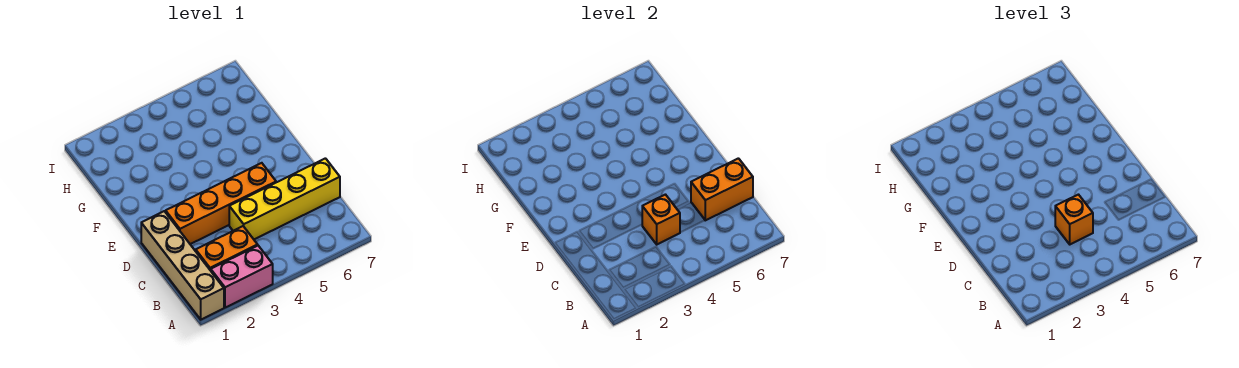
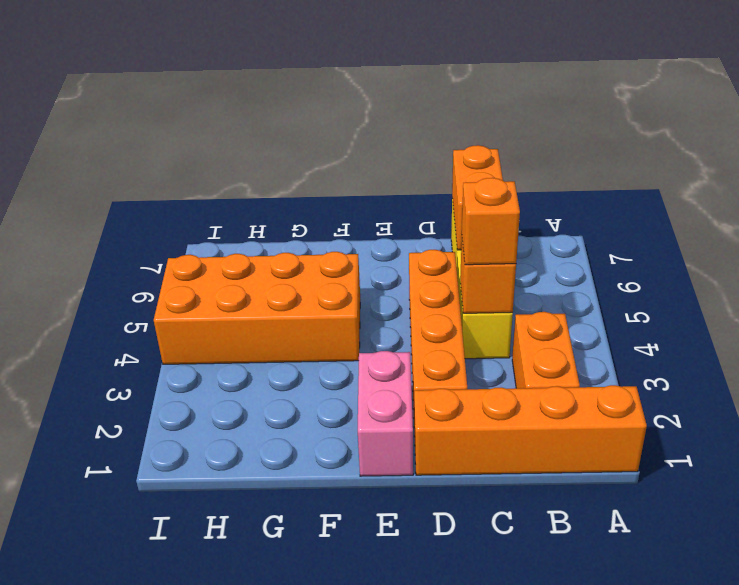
tan brick A1:D1 level 1 -> orange brick A1:D1 level 1
pink brick A2:A3 level 1 -> pink brick E1:E2 level 1
none -> orange brick F4:I5 level 1

